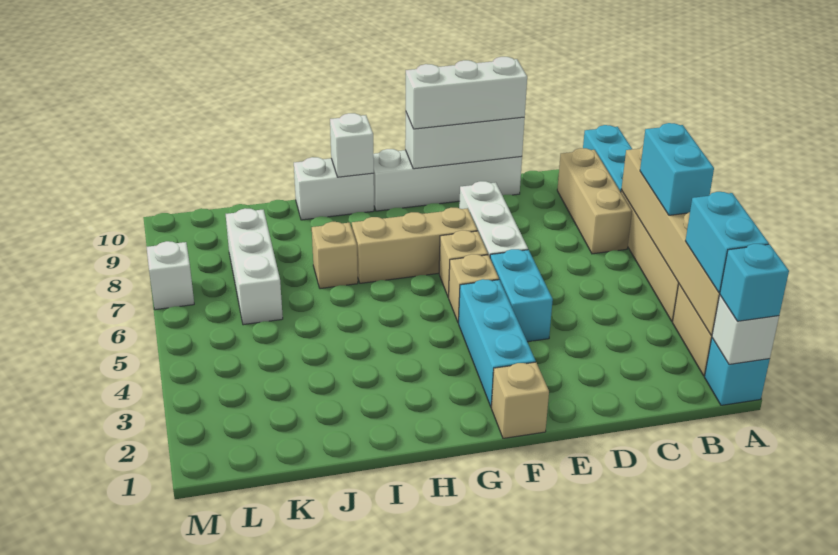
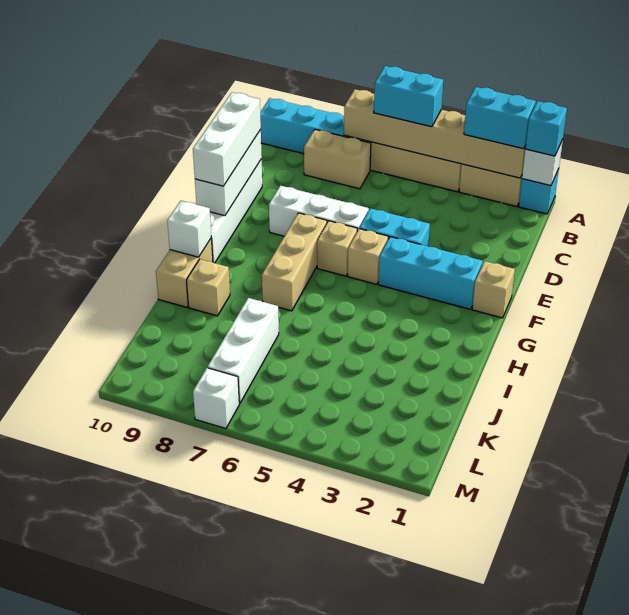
tan brick B7:B9 level 1 -> tan brick B7:B8 level 1
white brick H10:I10 level 1 -> tan brick H10:I10 level 1
tan brick I7 level 1 -> tan brick I9 level 1
white brick K6:K8 level 1 -> white brick J7:L7 level 1

